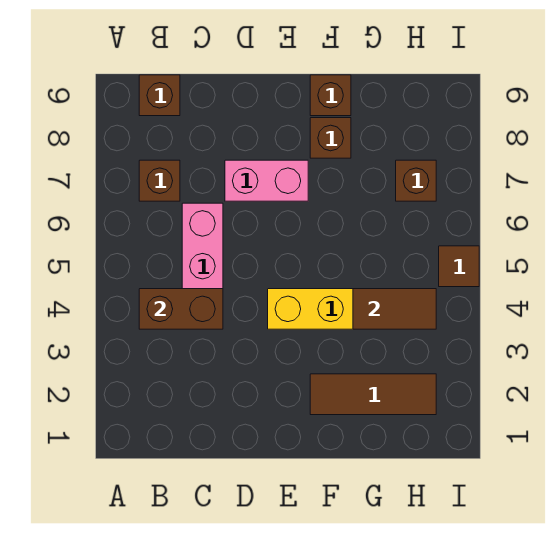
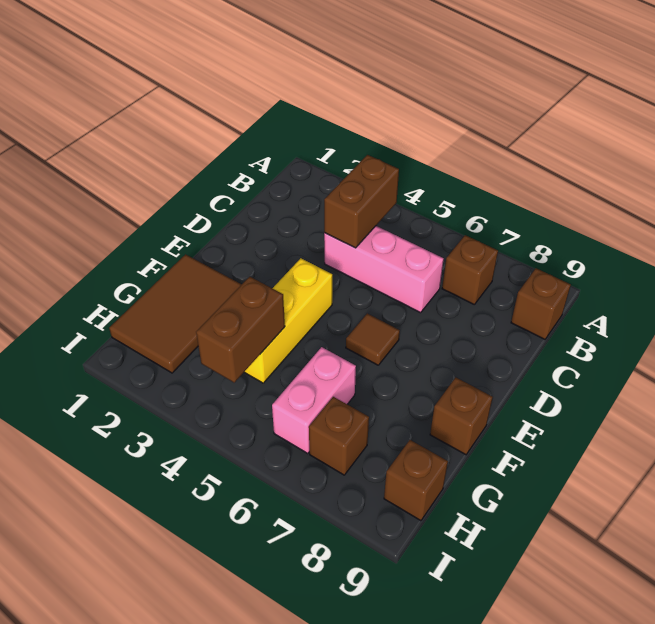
pink brick D7:E7 level 1 -> pink brick G6:H6 level 1
brown tile F2:H2 level 1 -> brown tile F1:H2 level 1
brown brick F8 level 1 -> brown brick H9 level 1
brown tile G4:H4 level 2 -> brown brick G4:H4 level 2
brown tile I5 level 1 -> brown tile E6 level 1

